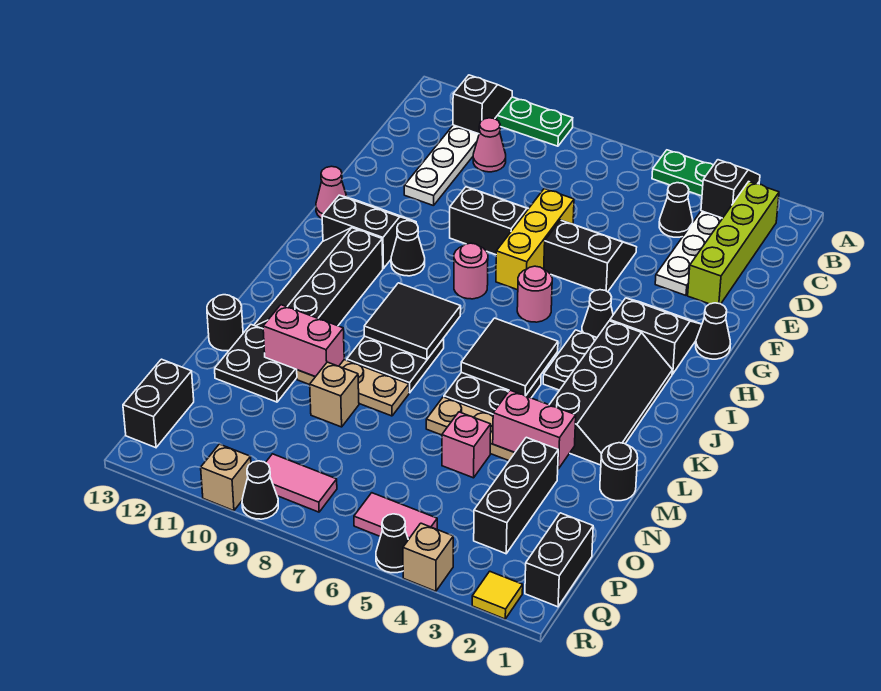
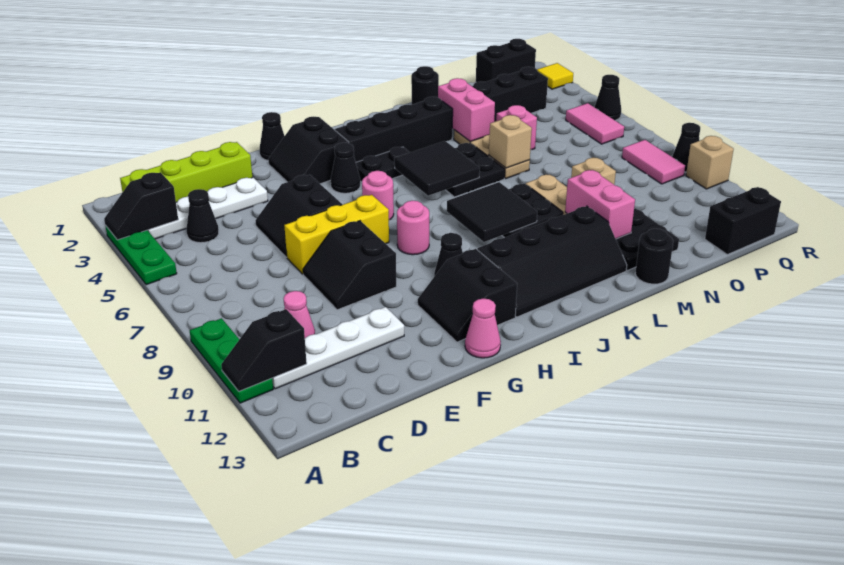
tan brick R4 level 1 -> tan brick M6 level 2

